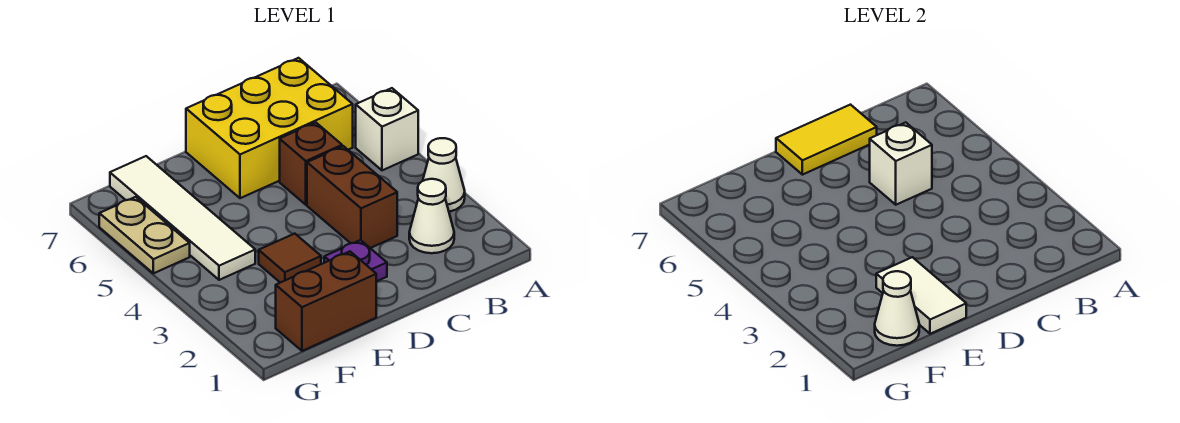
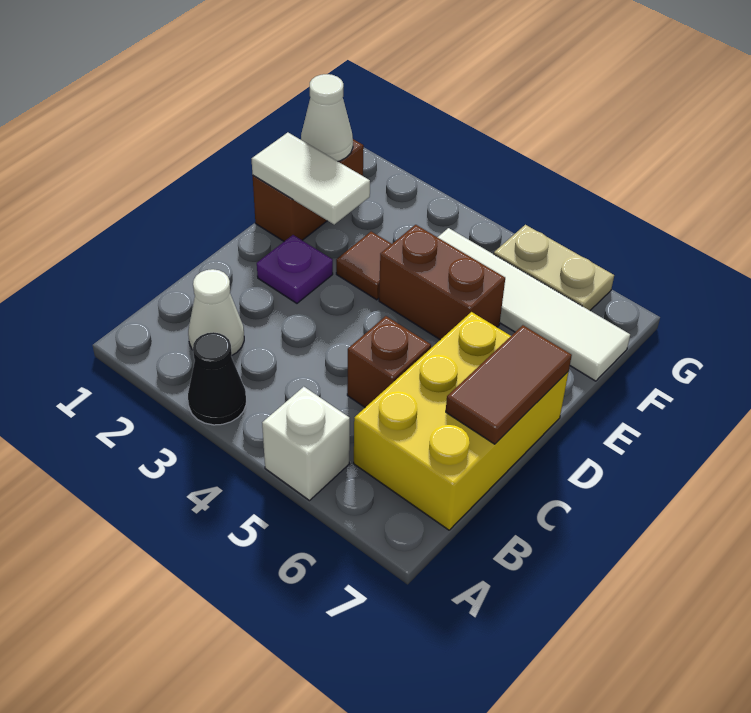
white cone A3 level 1 -> black cone A3 level 1
brown brick C3:C4 level 1 -> brown brick E4:E5 level 1
white brick C5 level 2 -> none
yellow tile C7:D7 level 2 -> brown tile C7:D7 level 2

